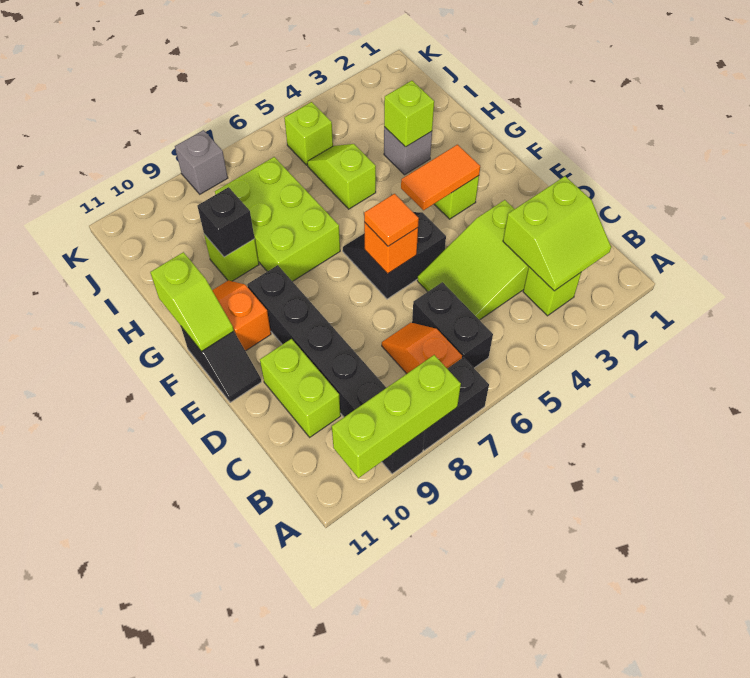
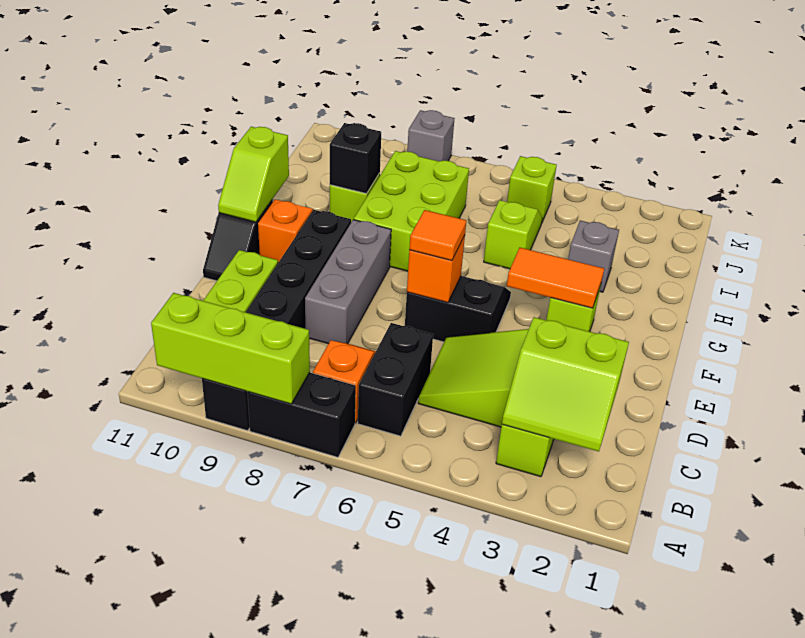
none -> grey brick D8:F8 level 1
lime brick H3 level 2 -> none

